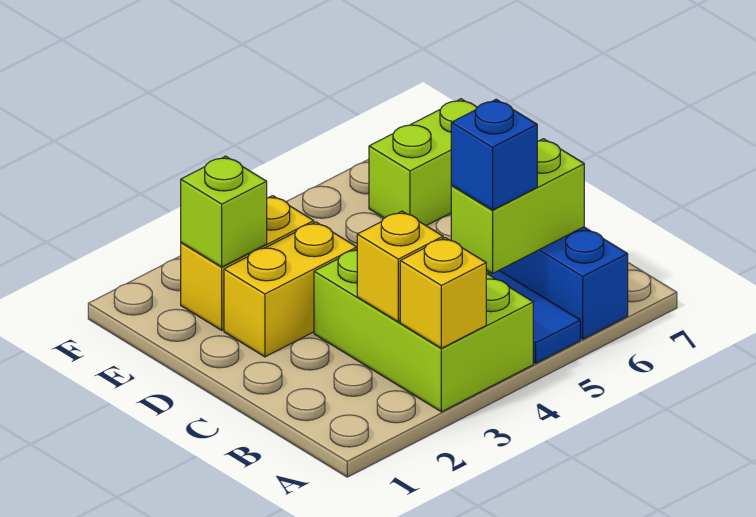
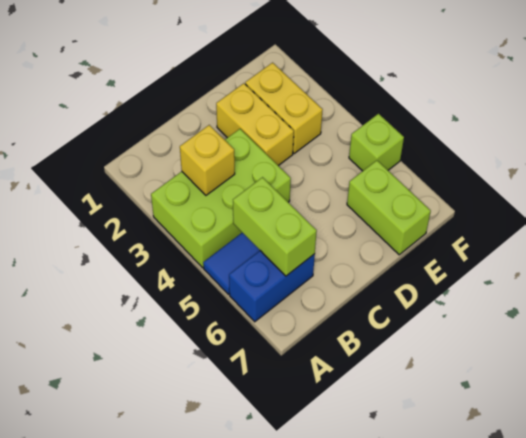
yellow brick A3 level 2 -> none
blue brick B5 level 3 -> none
lime brick E2 level 2 -> lime brick F5 level 1

